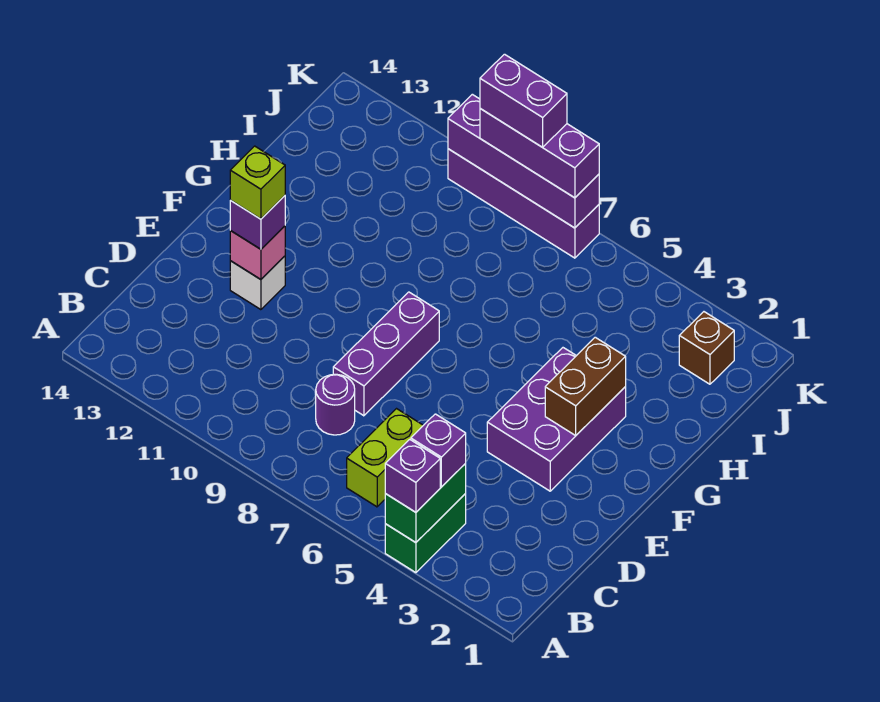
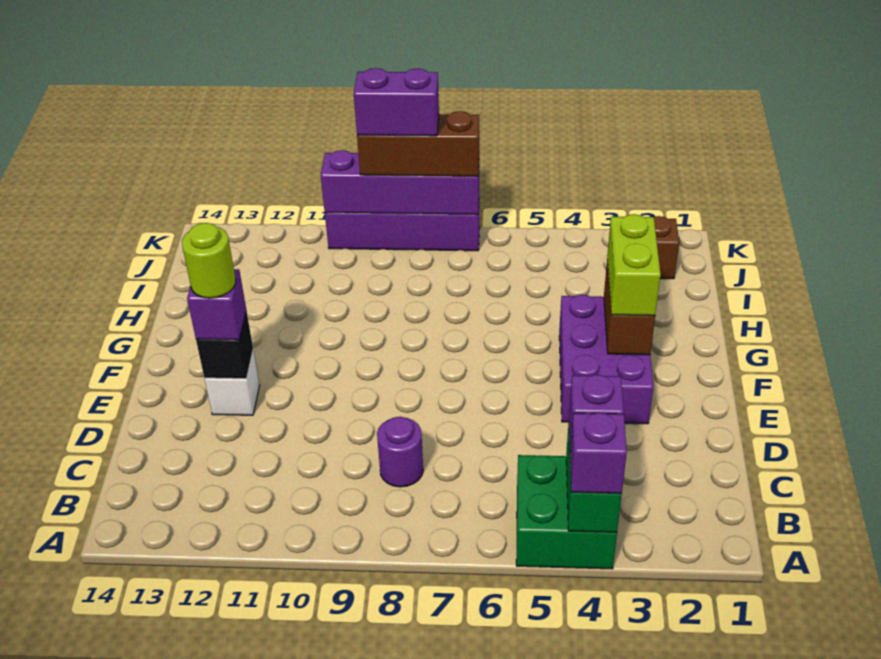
green brick A4:B4 level 1 -> green brick A4:B5 level 1
lime brick B6:C6 level 1 -> lime brick F3:G3 level 3
purple brick D8:F8 level 1 -> none
pink brick E12 level 2 -> black brick E12 level 2
lime brick E12 level 4 -> lime round brick E12 level 4
purple brick K7:K9 level 3 -> brown brick K7:K9 level 3

